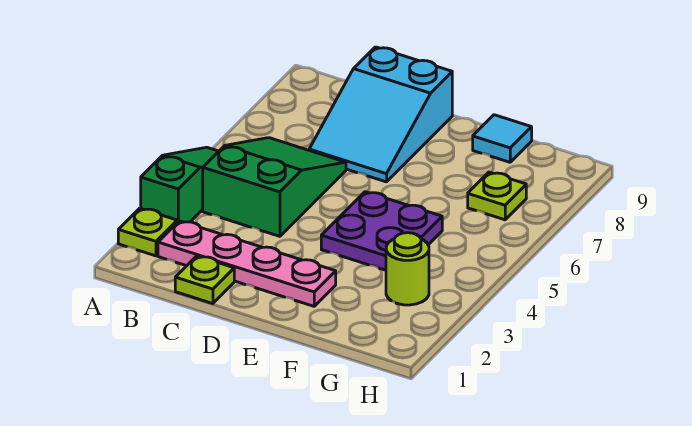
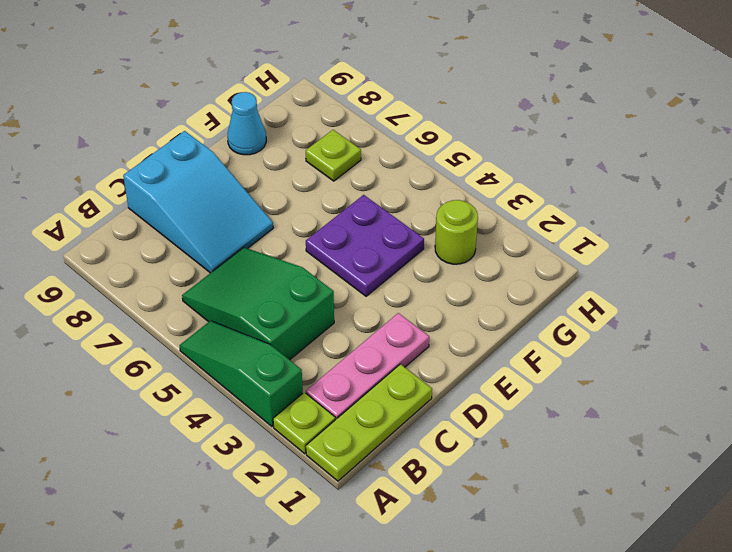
pink plate B2:E2 level 1 -> pink plate B2:D2 level 1
lime plate C1 level 1 -> lime plate A1:C1 level 1
cyan tile F9 level 1 -> cyan cone F9 level 1

